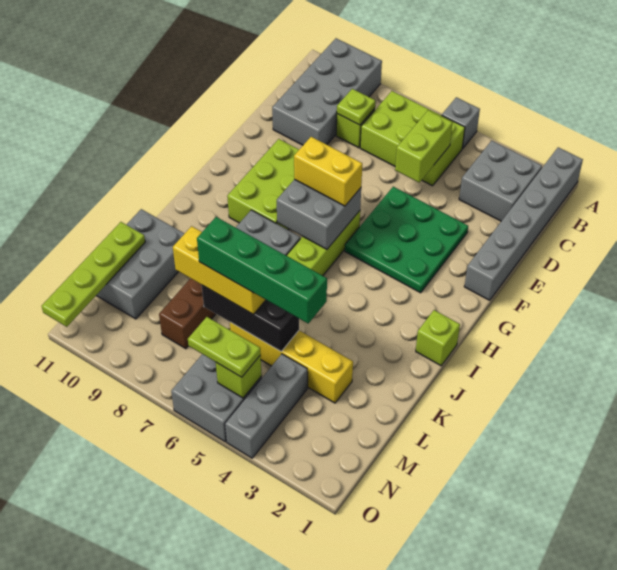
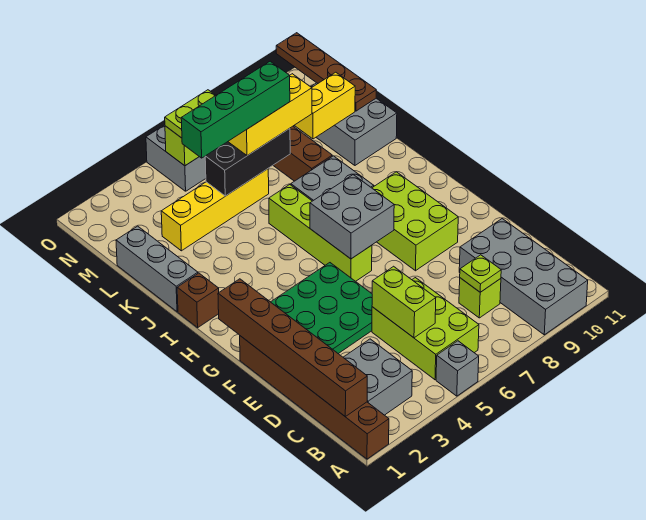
grey brick A1:F1 level 1 -> brown brick A1:F1 level 1
none -> brown brick B1:G1 level 2
lime brick B5:C7 level 1 -> lime brick B5:D6 level 1
yellow brick G6:G7 level 3 -> yellow brick L9:L10 level 2
lime brick I1 level 1 -> brown brick I1 level 1
lime plate L11:O11 level 2 -> brown plate L11:O11 level 2
grey brick M4:O4 level 1 -> grey brick J1:L1 level 1

